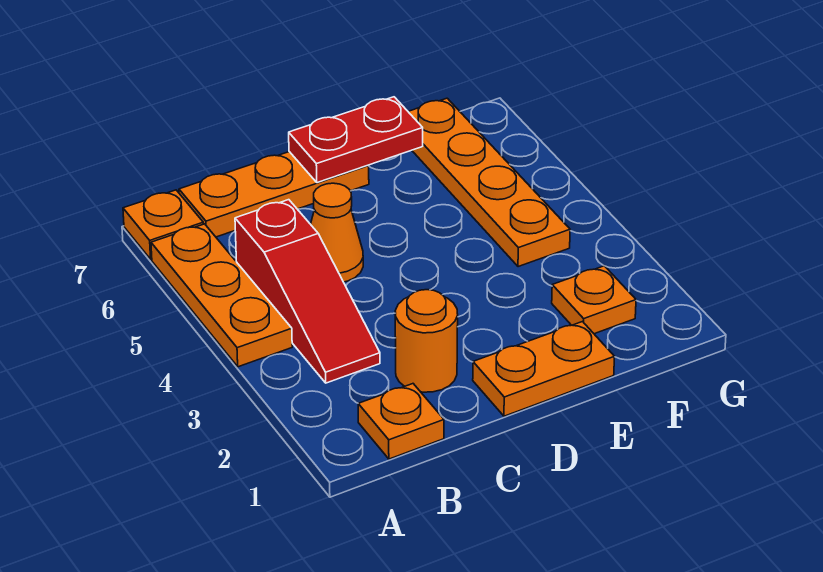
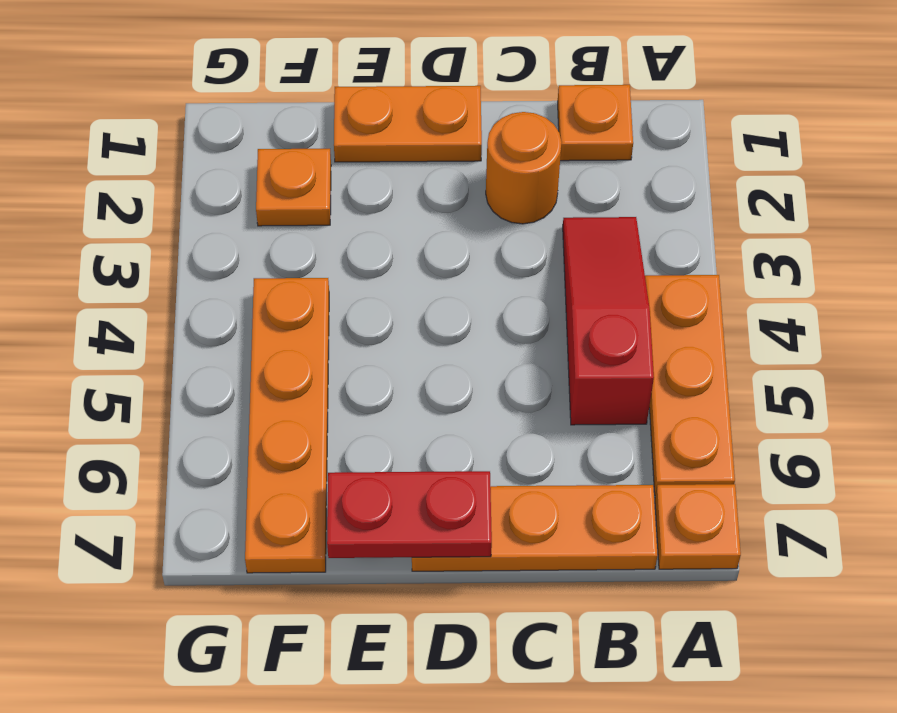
orange cone C5 level 1 -> none

